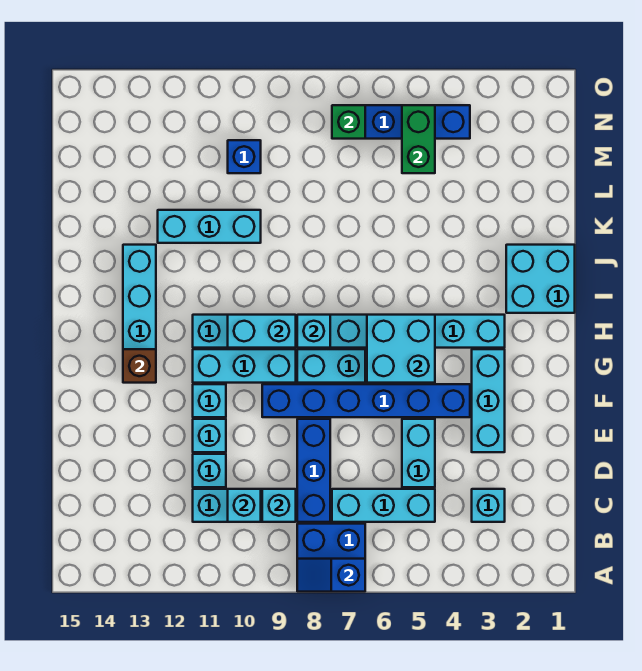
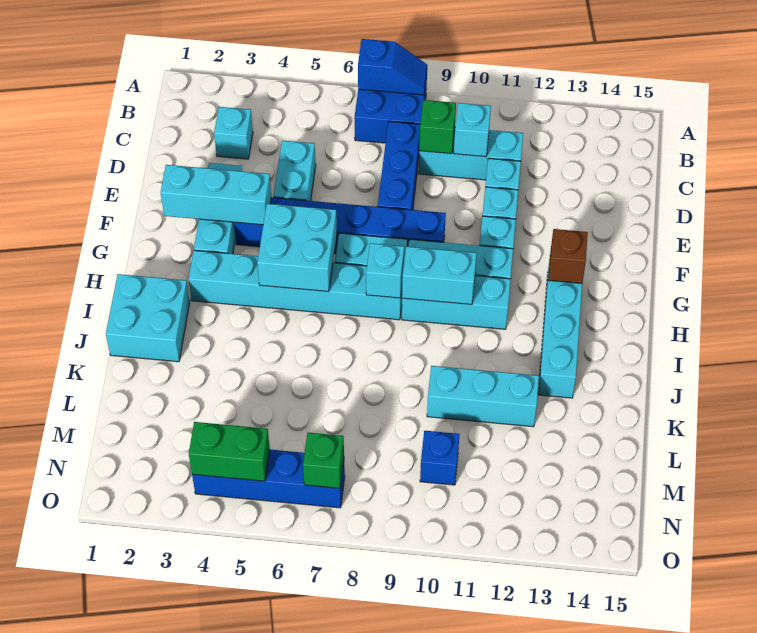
cyan brick C5:C7 level 1 -> cyan brick F2:F4 level 2
cyan brick C9 level 2 -> green brick C9 level 2
green brick M5:N5 level 2 -> green brick N4:N5 level 2

